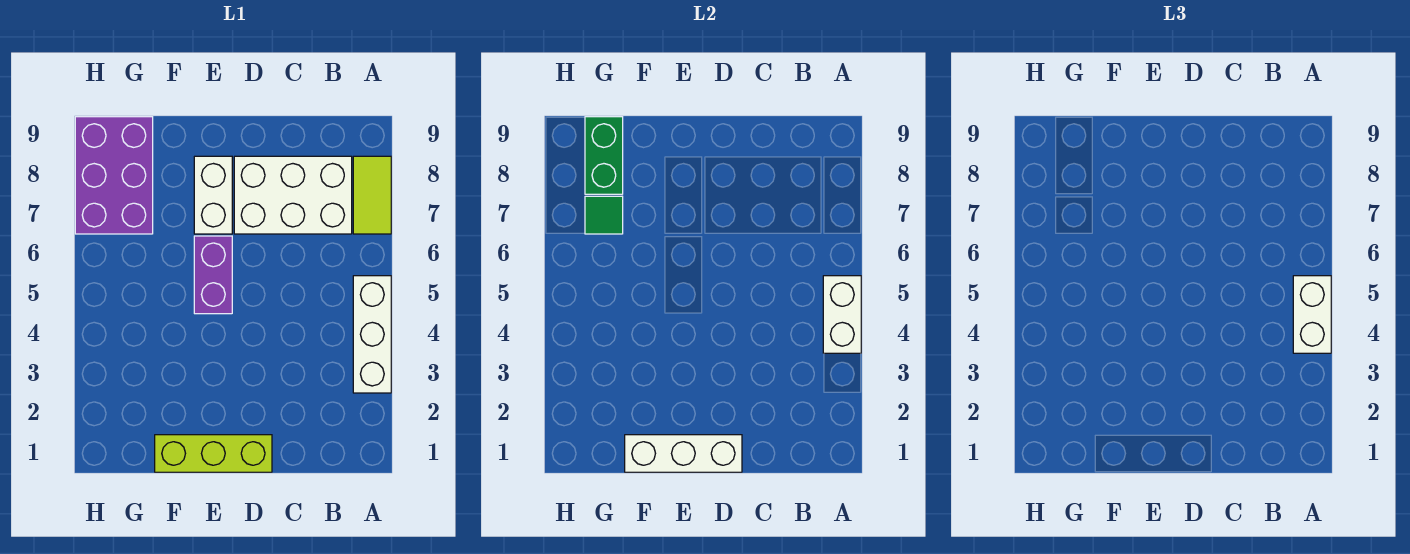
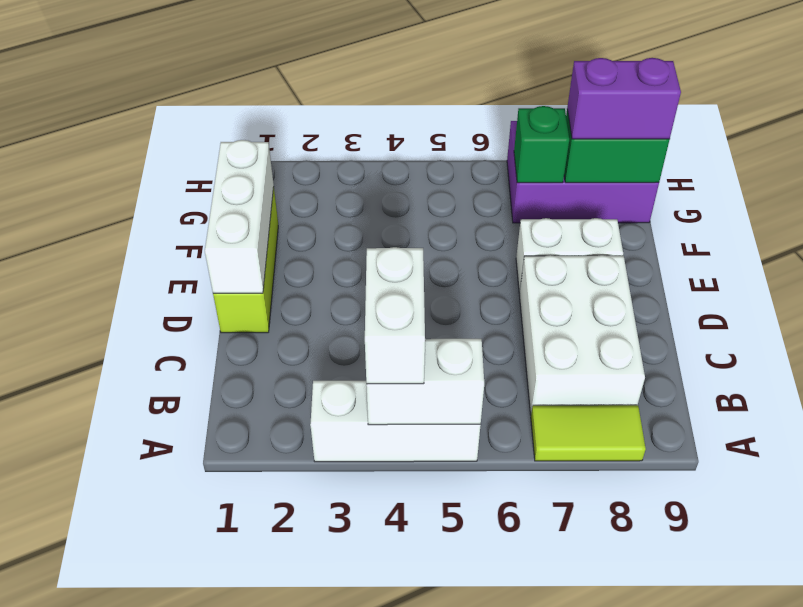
white brick A4:A5 level 3 -> white brick A4:B4 level 3
purple brick E5:E6 level 1 -> purple brick G8:G9 level 3
green tile G7 level 2 -> green brick G7 level 2

